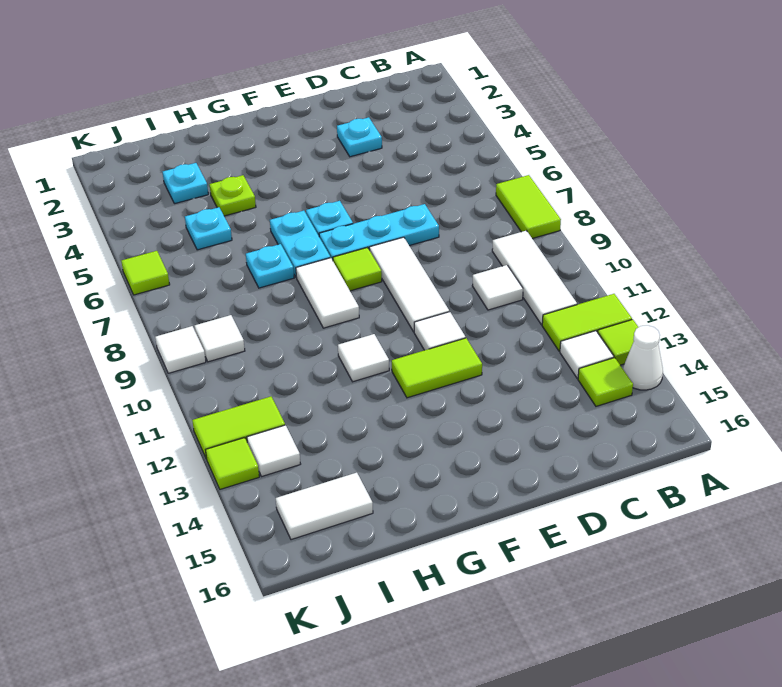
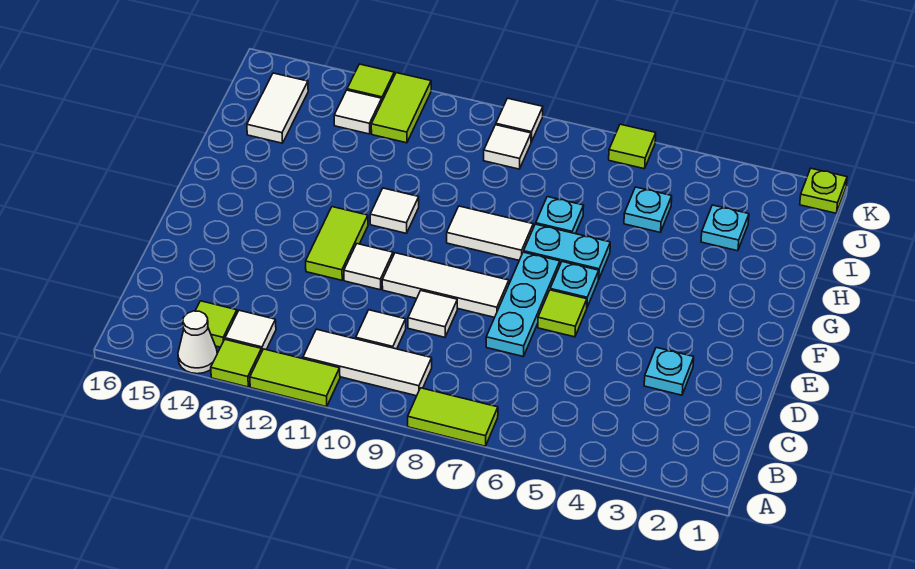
lime tile A12:B12 level 1 -> lime tile A11:A12 level 1
none -> white tile D9 level 1
lime tile F8 level 1 -> lime tile E6 level 1
lime plate H4 level 1 -> lime plate K1 level 1

